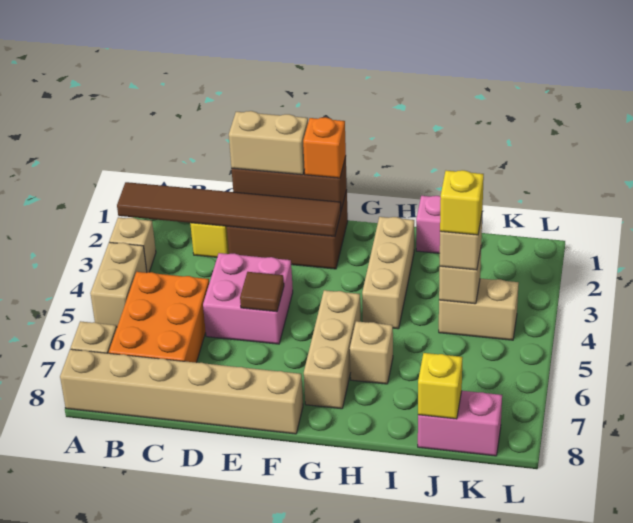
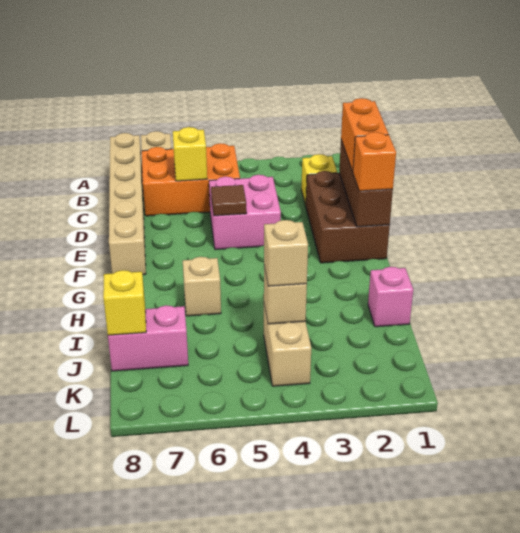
brown tile A2:F2 level 2 -> none
tan brick A3 level 1 -> none
tan brick A4:A5 level 1 -> none
tan brick D1:E1 level 3 -> orange brick D1:E1 level 3
tan brick G5:G7 level 1 -> none
tan brick H2:H4 level 1 -> none
yellow brick J4 level 4 -> yellow brick C6 level 2
pink brick J8:K8 level 1 -> pink brick J7:J8 level 1

